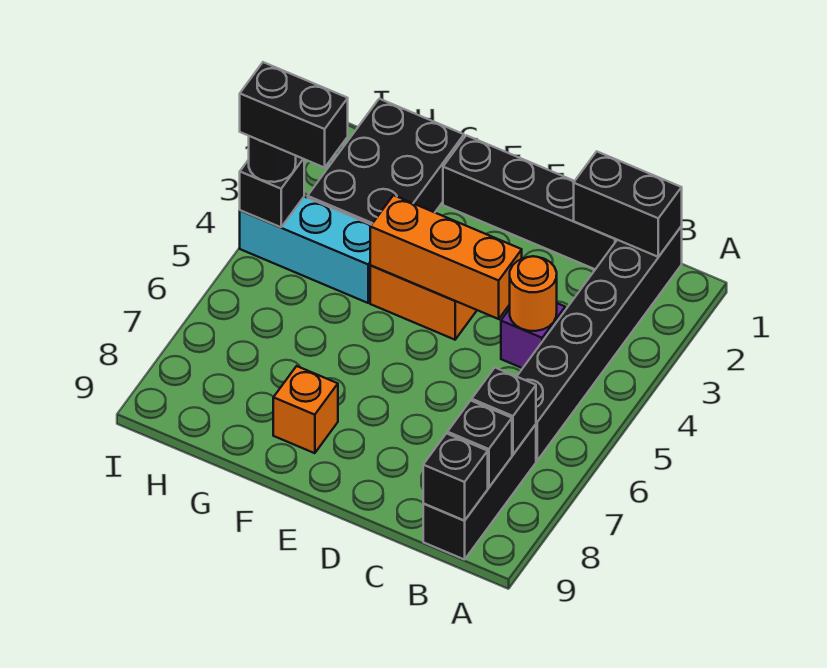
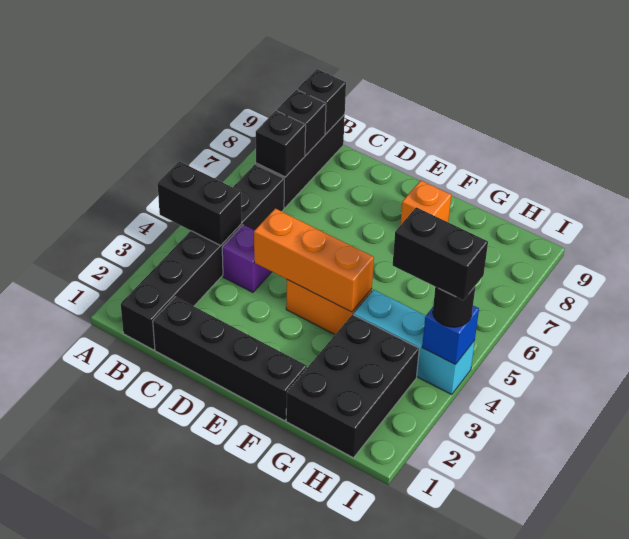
black brick B1:C1 level 2 -> black brick A4:B4 level 2
orange round brick C4 level 2 -> none
black brick I4 level 2 -> blue brick I4 level 2

